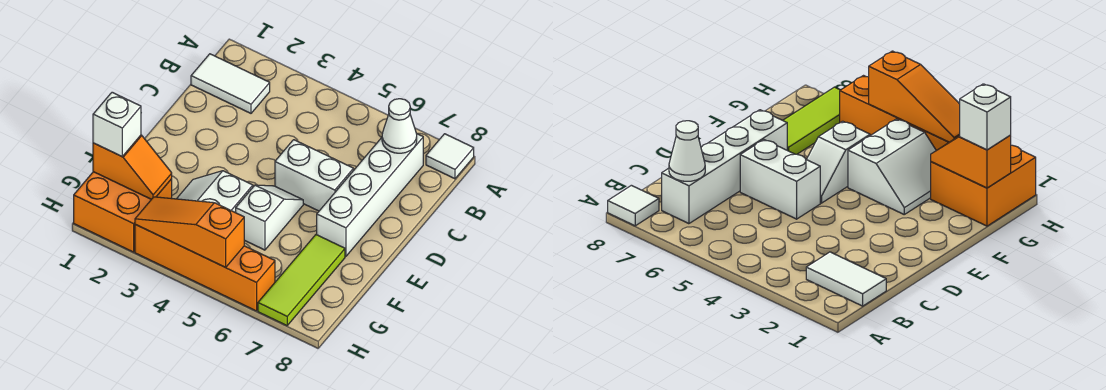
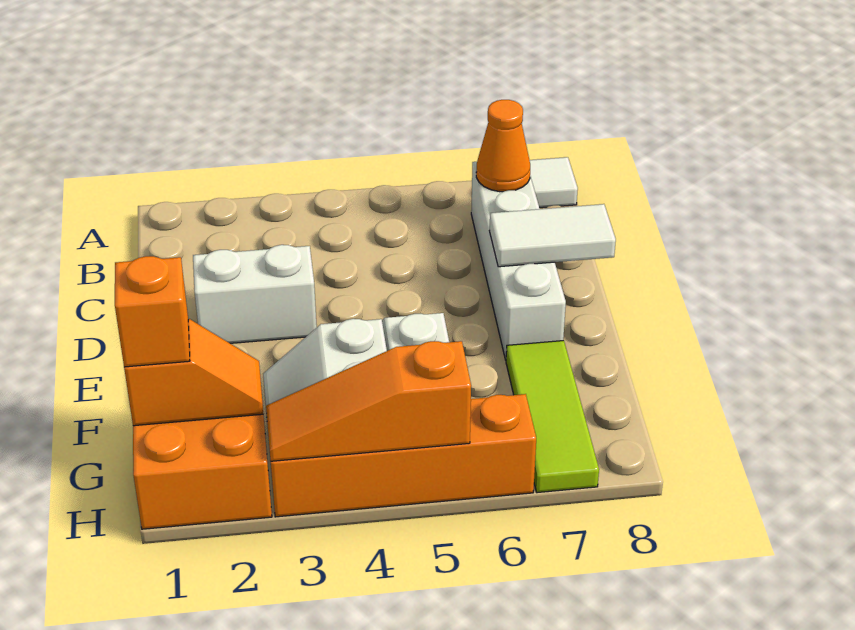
white tile B1:B2 level 1 -> white tile D7:D8 level 2
white cone B7 level 2 -> orange cone B7 level 2
white brick D5:D6 level 1 -> white brick D2:D3 level 1
white brick G1 level 3 -> orange brick G1 level 3

